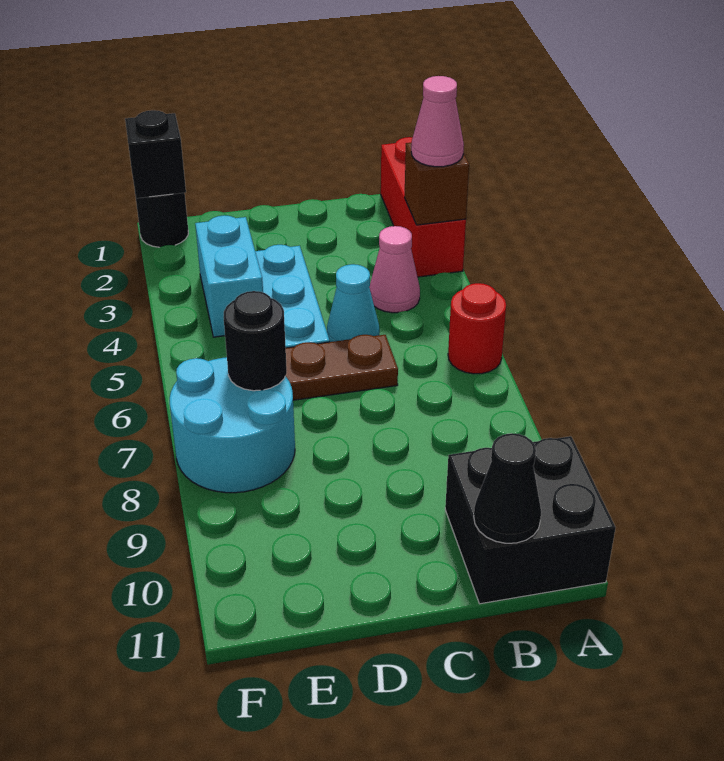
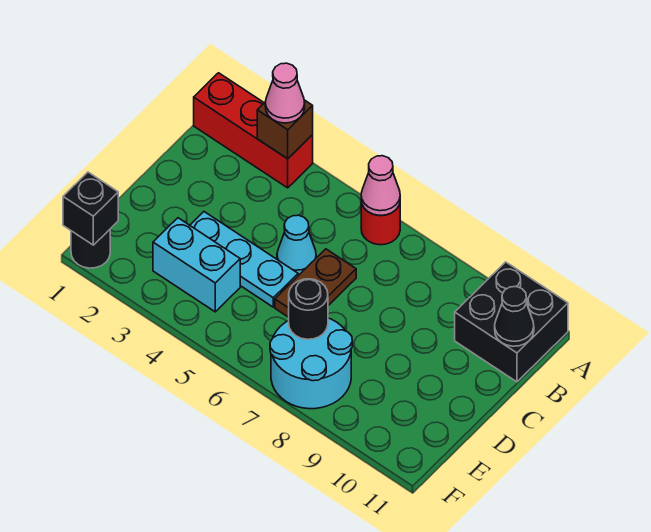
pink cone B4 level 1 -> pink cone A6 level 2

